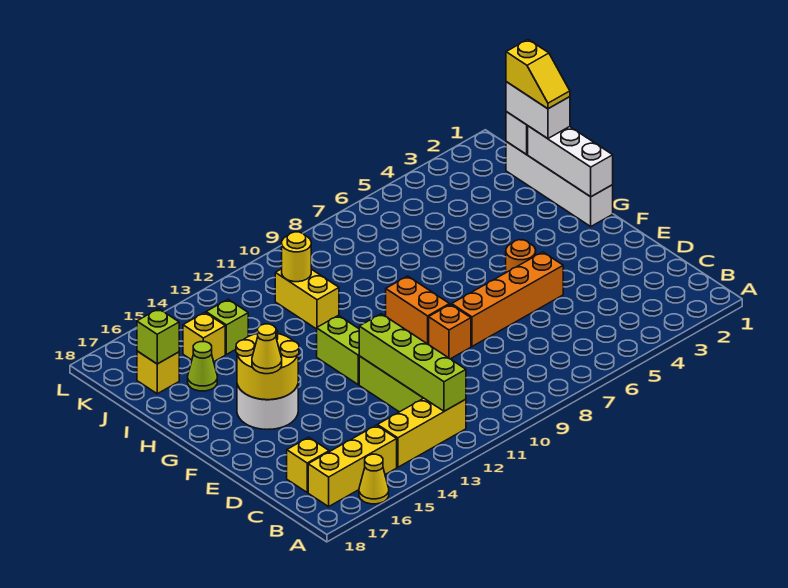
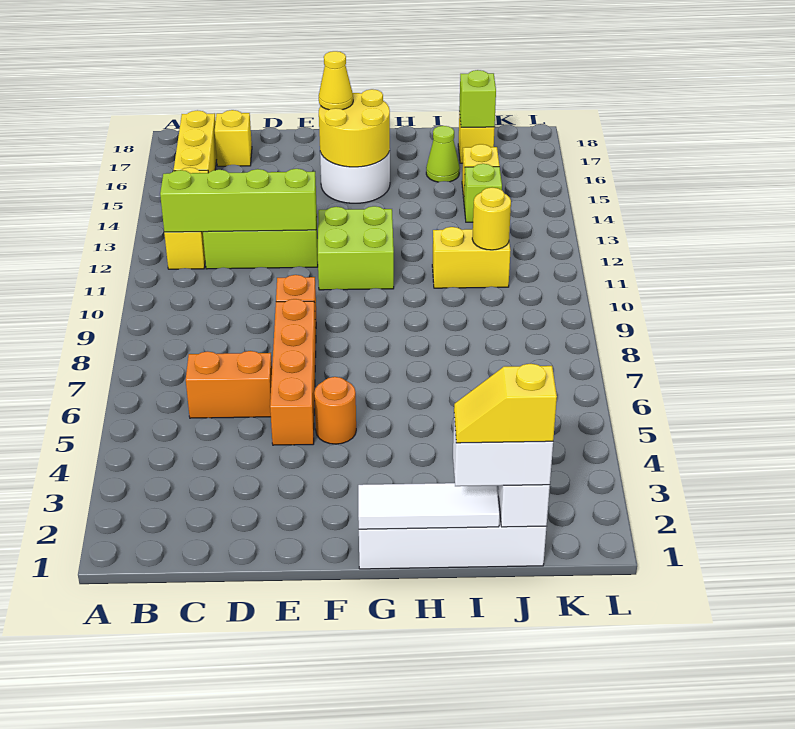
yellow cone A16 level 1 -> none
orange brick F9:G9 level 1 -> orange brick C6:D6 level 1
lime brick F12:G12 level 1 -> lime brick F11:G12 level 1
white brick G1:I1 level 2 -> white tile G1:I1 level 2

